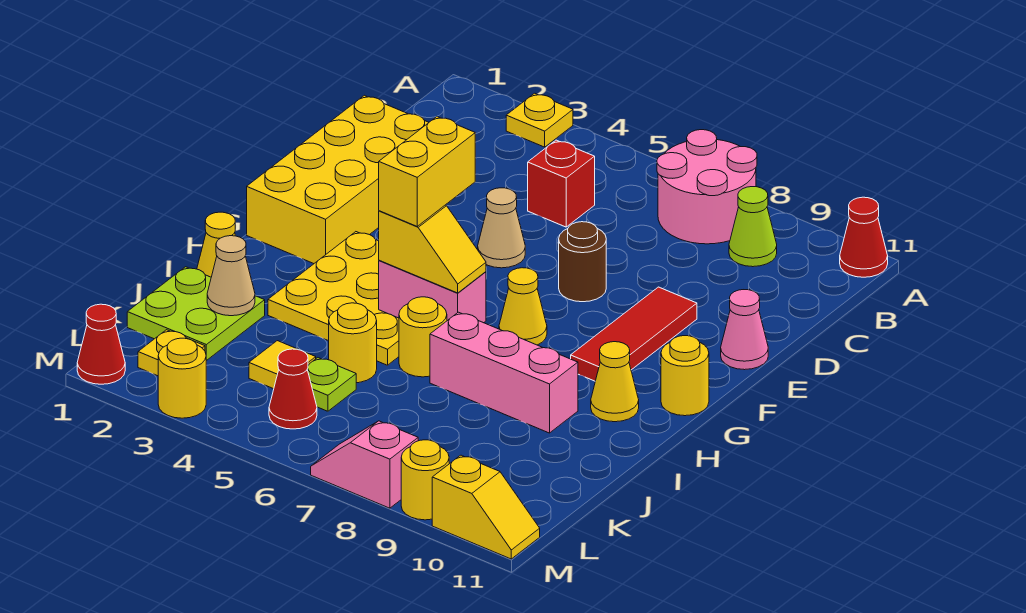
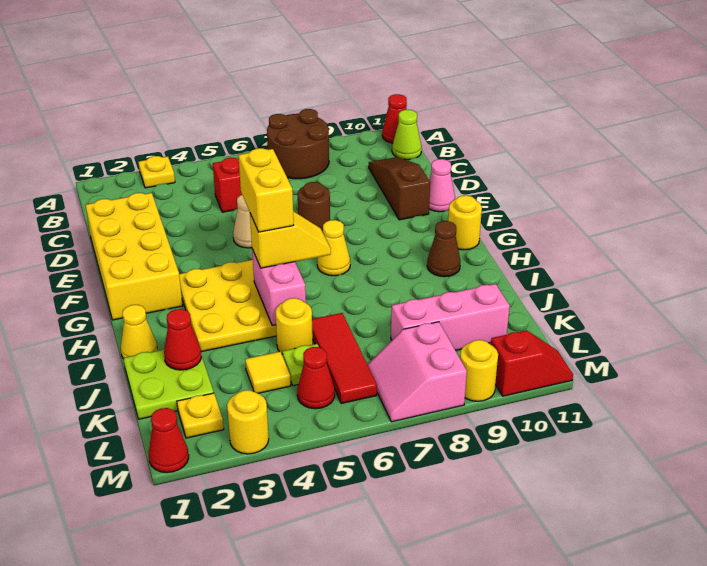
pink round brick A7:B8 level 1 -> brown round brick A7:B8 level 1
lime cone B9 level 1 -> lime cone B11 level 1
none -> brown slope C10:E10 level 1 top E
red tile E9:G9 level 1 -> red tile J6:L6 level 1
pink brick H5:H6 level 2 -> pink brick H5:I5 level 2
yellow cone H10 level 1 -> brown cone H10 level 1
yellow round brick I6 level 1 -> none
pink brick I7:I9 level 1 -> pink brick K8:K10 level 1
tan cone J2 level 2 -> red cone J2 level 2
pink slope M7:M8 level 1 top 8 -> pink slope L7:M8 level 1 top 8
yellow slope M10:M11 level 1 top 10 -> red slope M10:M11 level 1 top 10

